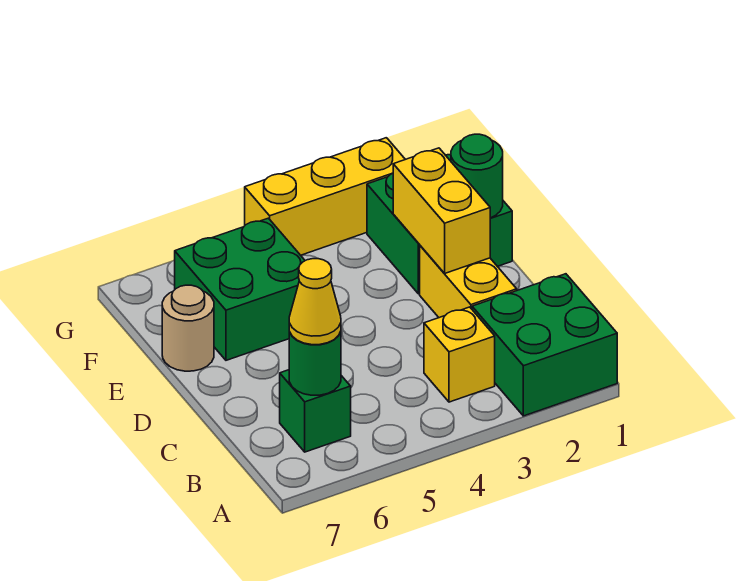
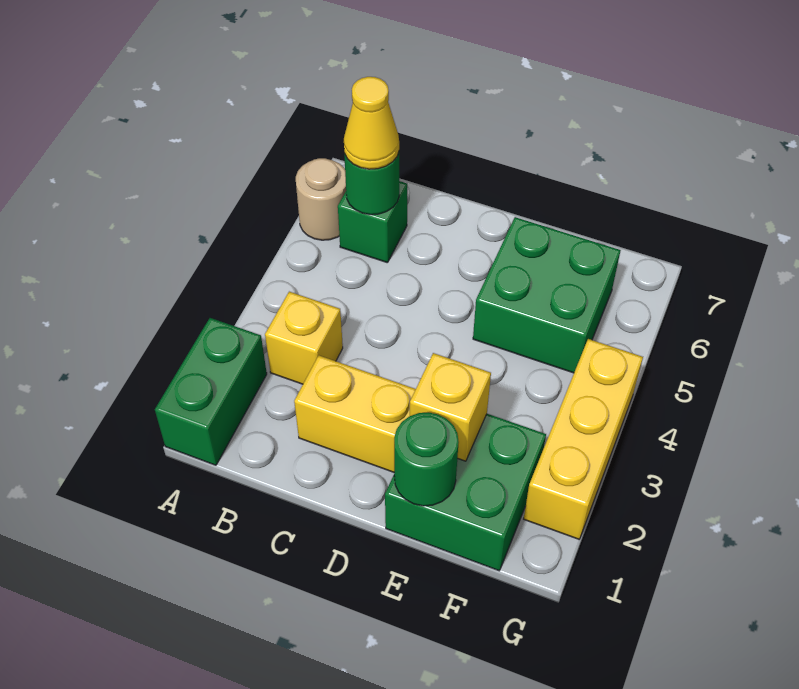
green brick A1:B2 level 1 -> green brick A1:A2 level 1
yellow brick D2:E2 level 2 -> yellow brick E2 level 2
tan round brick E7 level 1 -> tan round brick A6 level 1

